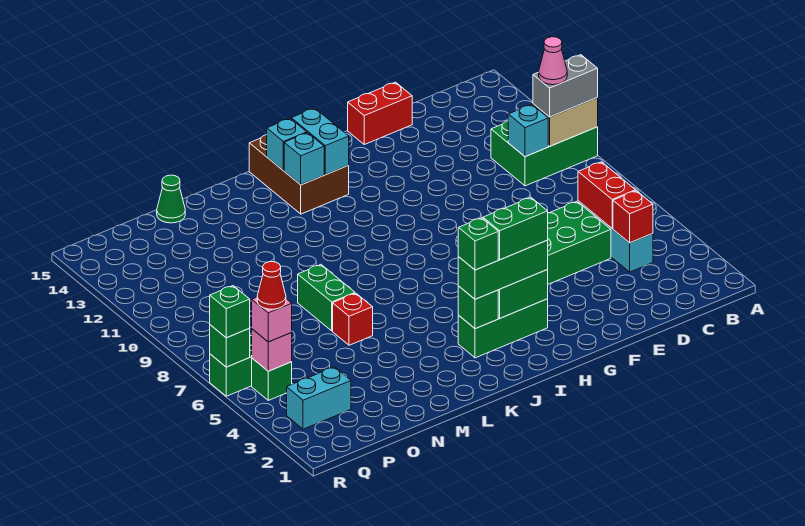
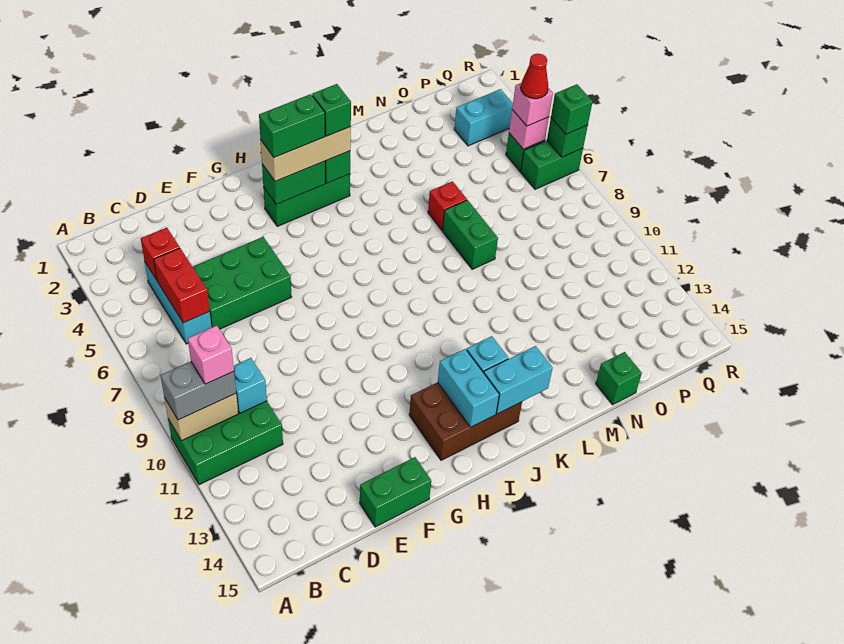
pink cone B10 level 4 -> pink brick B10 level 4
red brick E15:F15 level 1 -> green brick E15:F15 level 1
green brick H3:J3 level 3 -> tan brick H3:J3 level 3
brown brick I13:J15 level 1 -> brown brick H13:J14 level 1
cyan brick J14 level 2 -> cyan brick J14:K14 level 2
green cone N15 level 1 -> green brick N15 level 1

